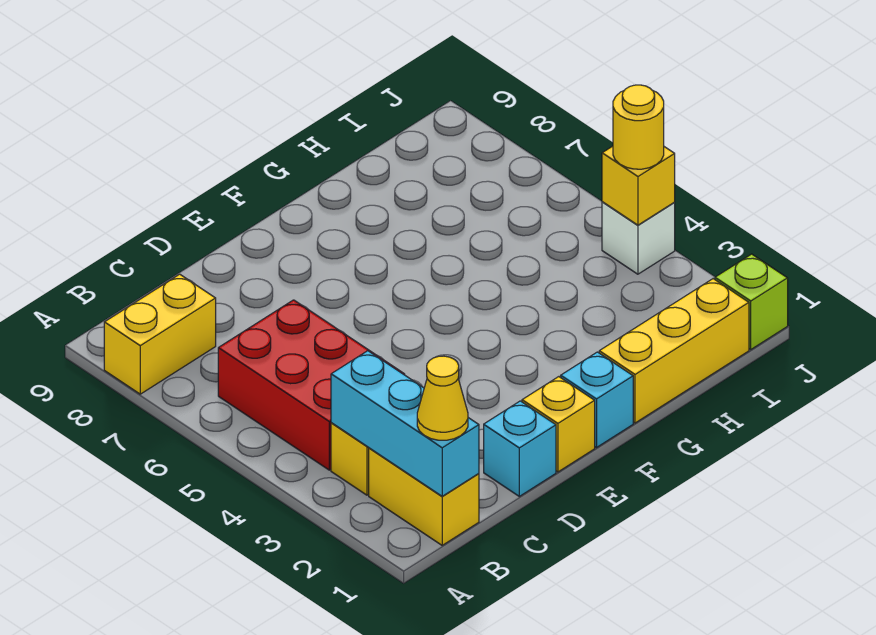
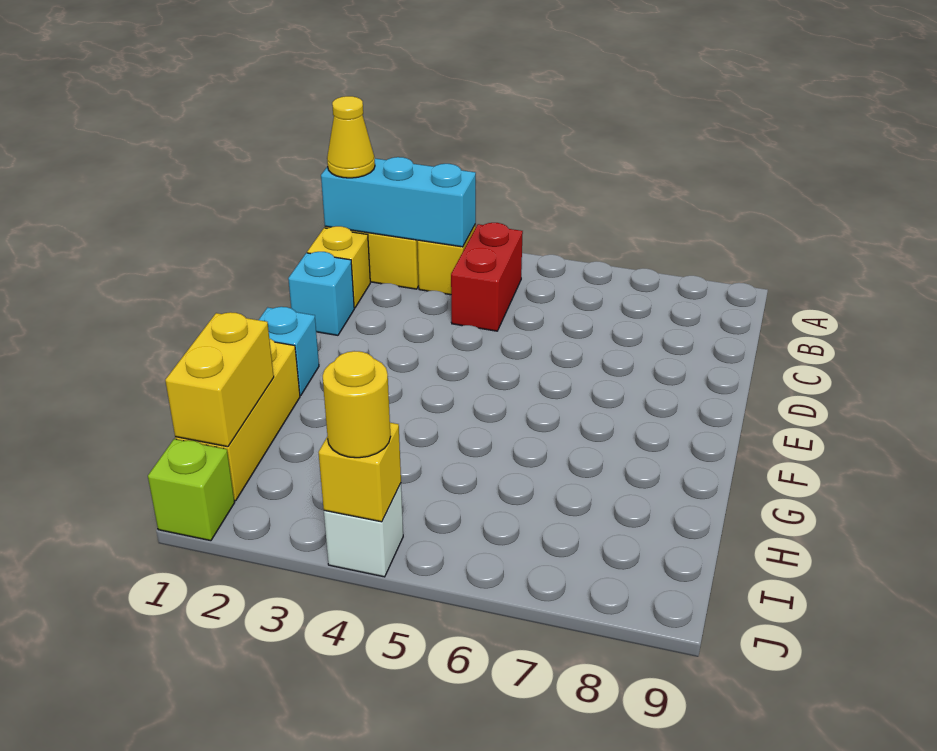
yellow brick A8:B8 level 1 -> yellow brick H1:I1 level 2
red brick B4:C6 level 1 -> red brick B4:C4 level 1
yellow brick E1 level 1 -> yellow brick C1 level 1

